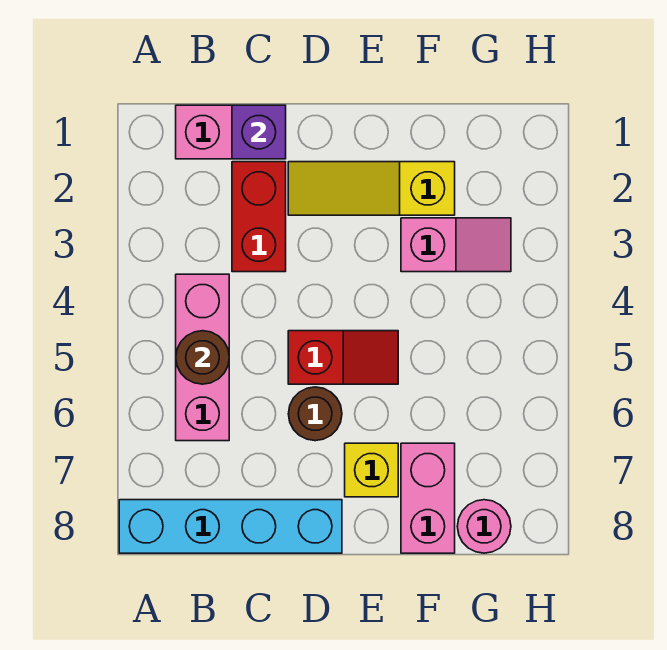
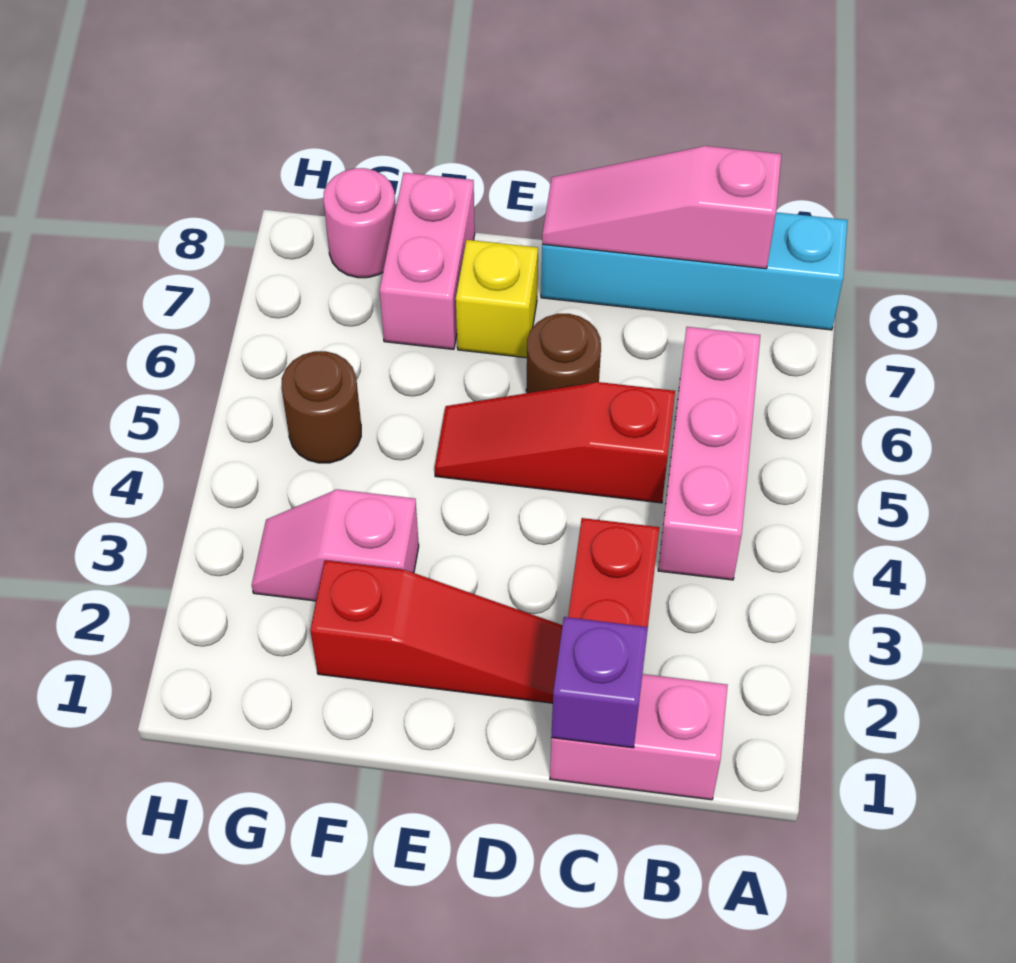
brown round brick B5 level 2 -> brown round brick G5 level 1
none -> pink slope B8:D8 level 2 top B
yellow slope D2:F2 level 1 top F -> red slope D2:F2 level 1 top F
red slope D5:E5 level 1 top D -> red slope C5:E5 level 1 top C

